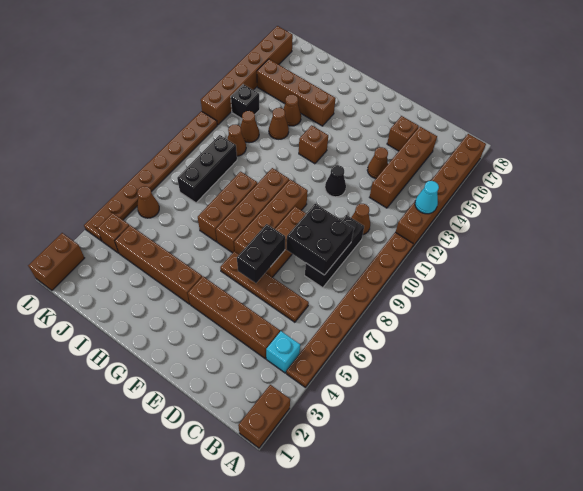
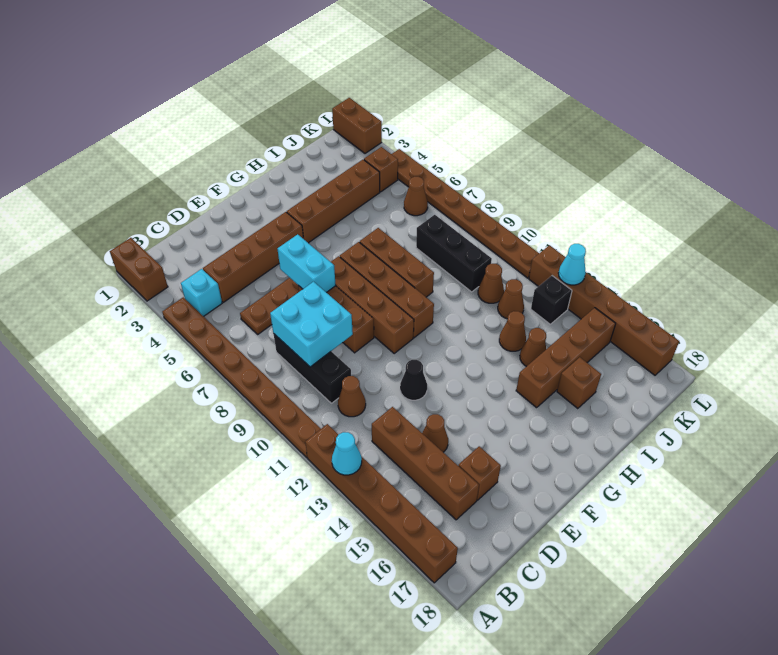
black brick C8:D9 level 2 -> cyan brick C8:D9 level 2
black brick E6:E7 level 2 -> cyan brick E6:E7 level 2
brown brick G13 level 1 -> brown brick I16 level 1
none -> cyan cone L13 level 2

